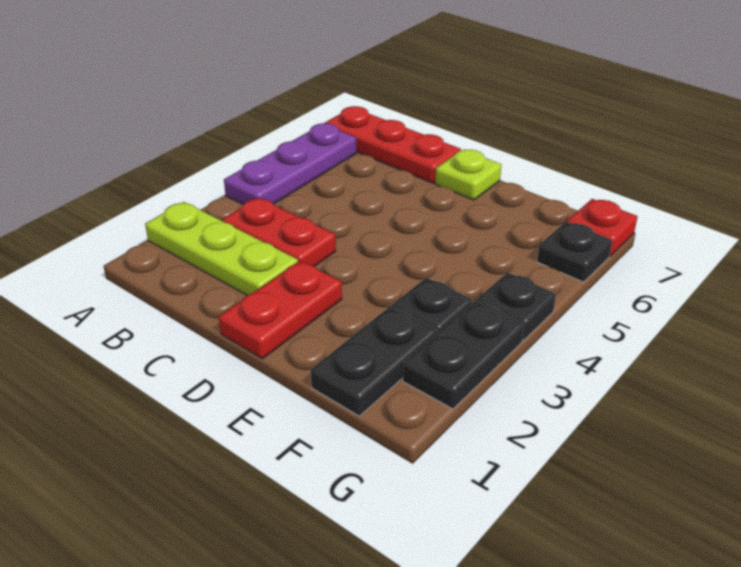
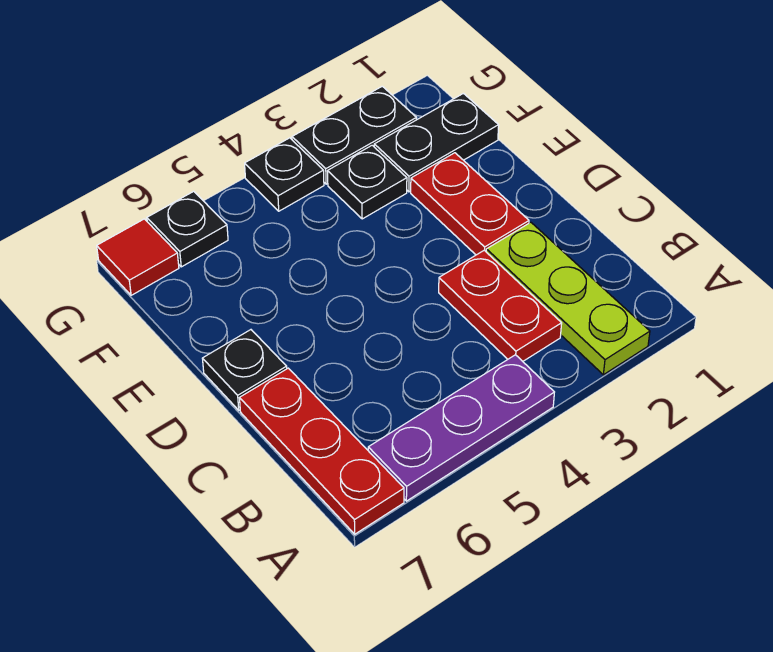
red plate D1:D2 level 1 -> red plate D2:E2 level 1
lime plate D7 level 1 -> black plate D7 level 1
red plate G7 level 1 -> red tile G7 level 1

